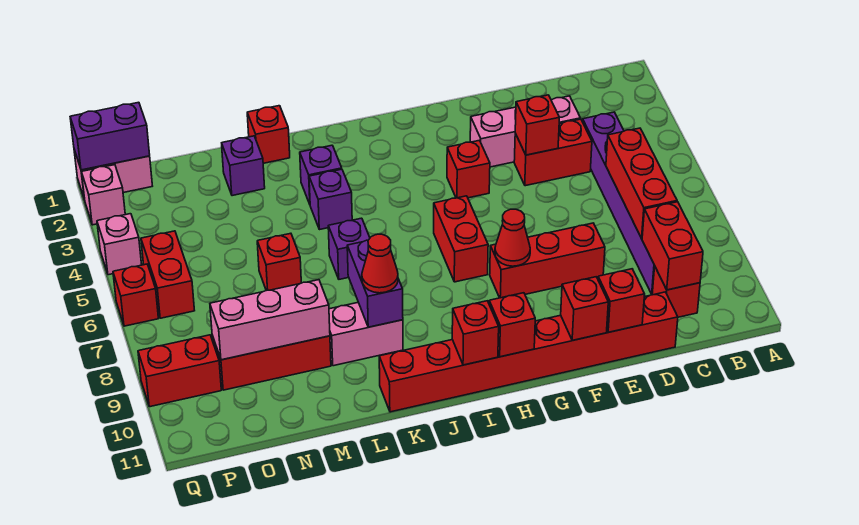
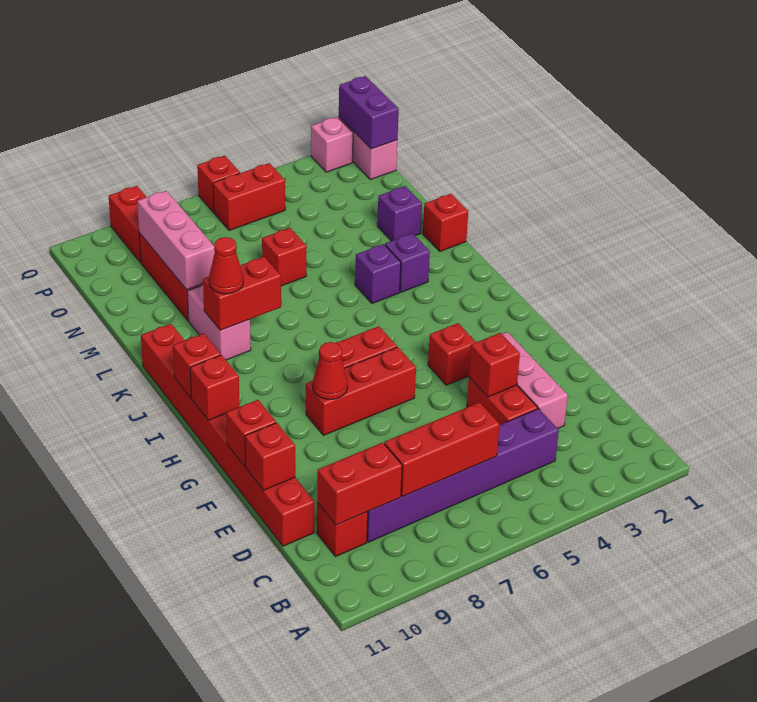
red brick E8:G8 level 1 -> red brick G6:G8 level 1
purple brick K6 level 1 -> none
purple brick K8:K9 level 2 -> red brick K8:K9 level 2
pink brick Q4 level 1 -> none

